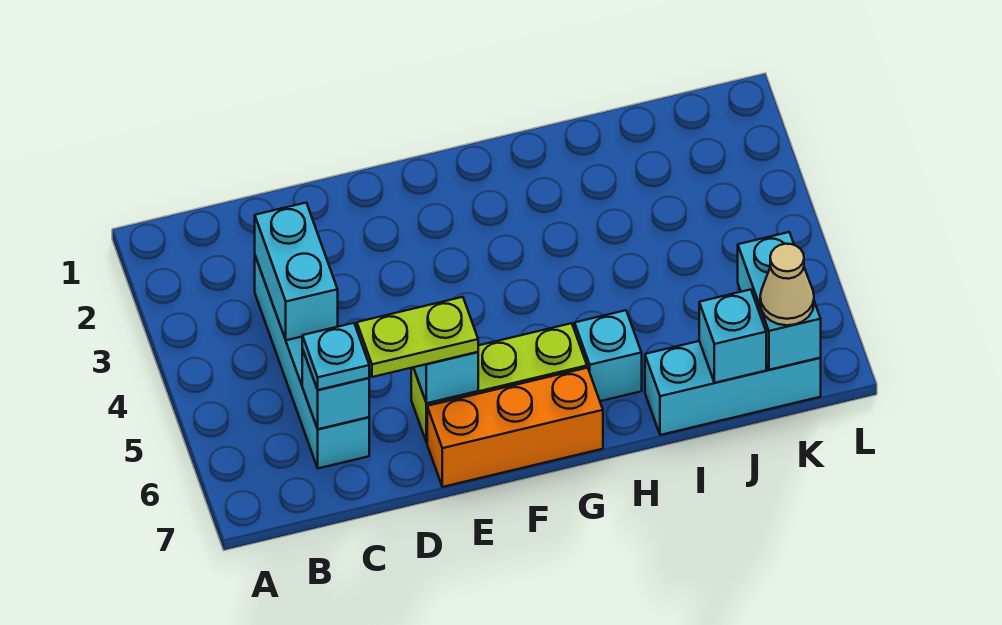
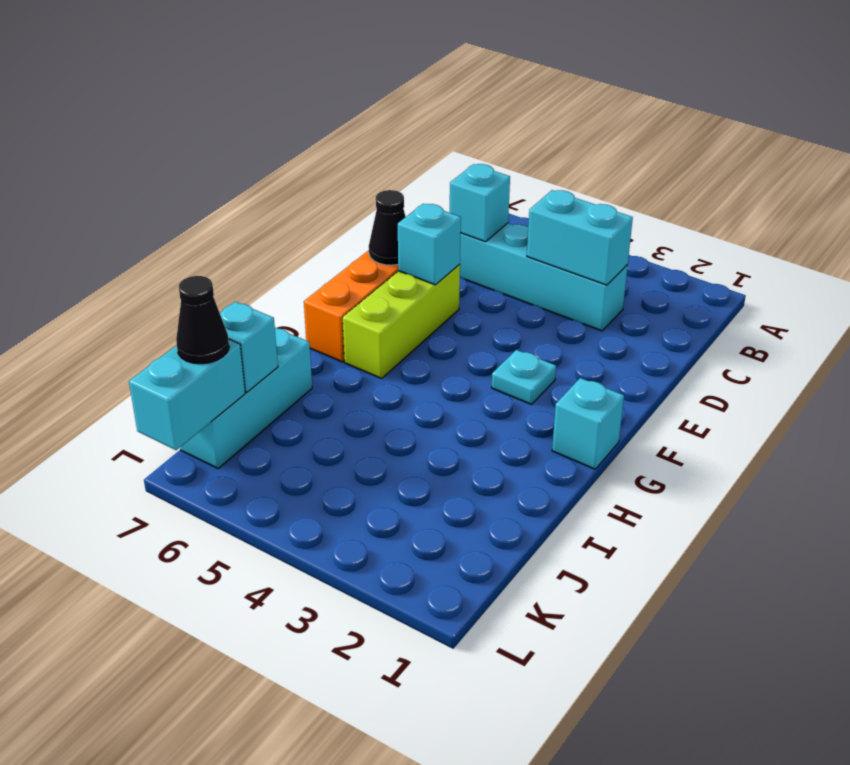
cyan plate C6 level 3 -> cyan plate F3 level 1
lime plate D6:E6 level 3 -> none
none -> black cone E7 level 2
cyan brick H6 level 1 -> cyan brick G1 level 1
cyan brick K6:K7 level 2 -> cyan brick K7:L7 level 2
tan cone K7 level 3 -> black cone K7 level 3

